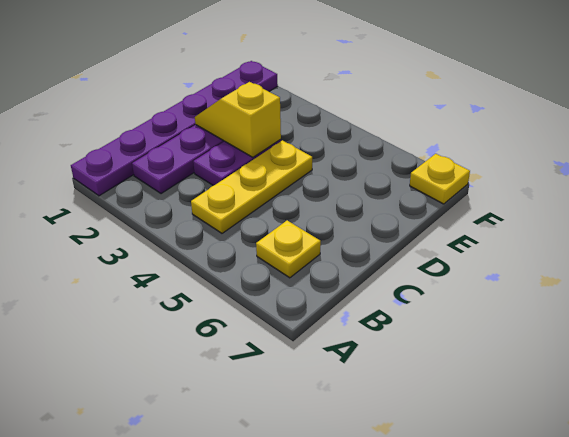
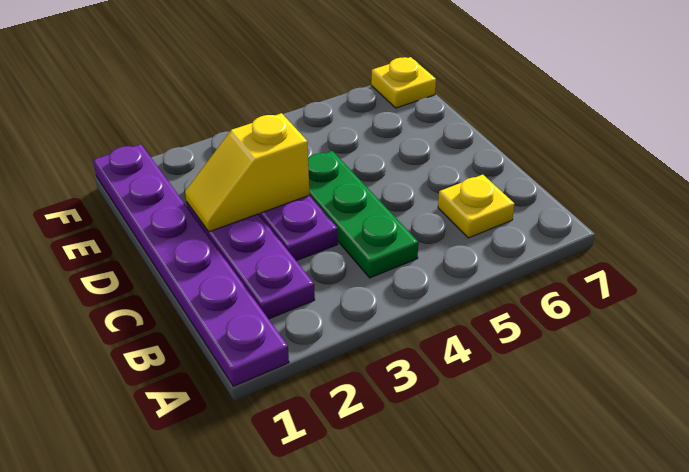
yellow plate B4:D4 level 1 -> green plate B4:D4 level 1

